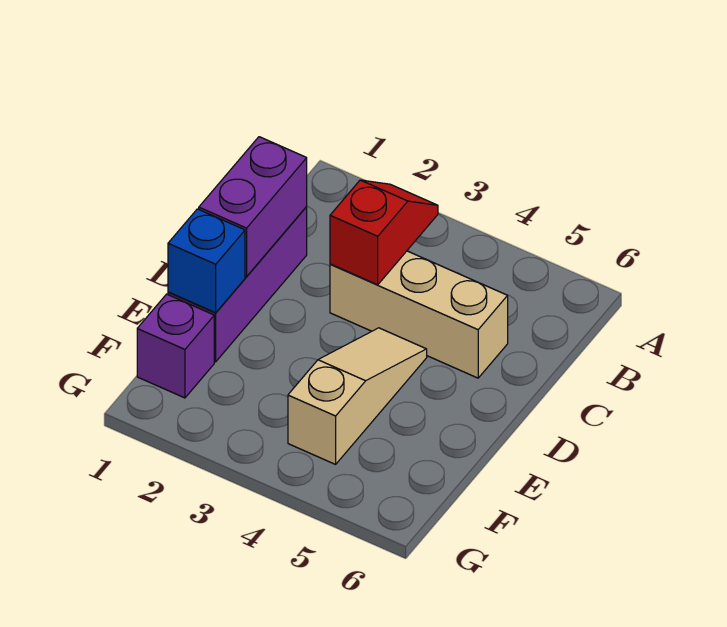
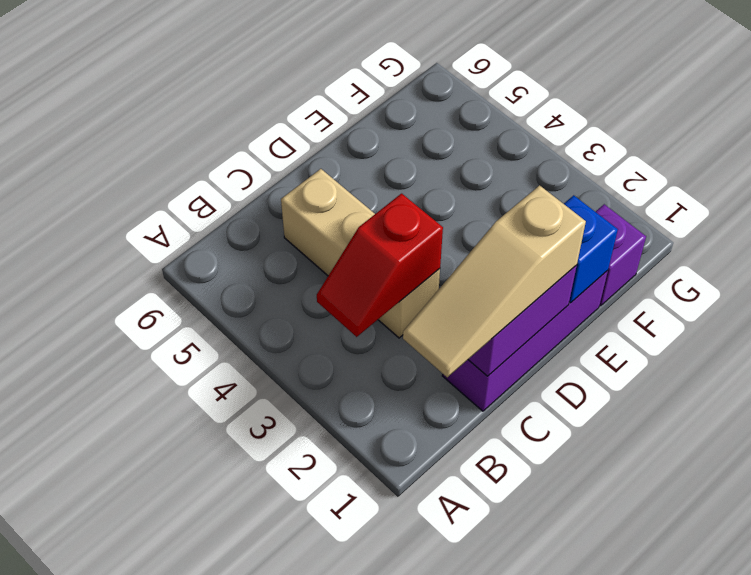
tan slope D4:F4 level 1 top F -> tan slope B1:D1 level 3 top D

